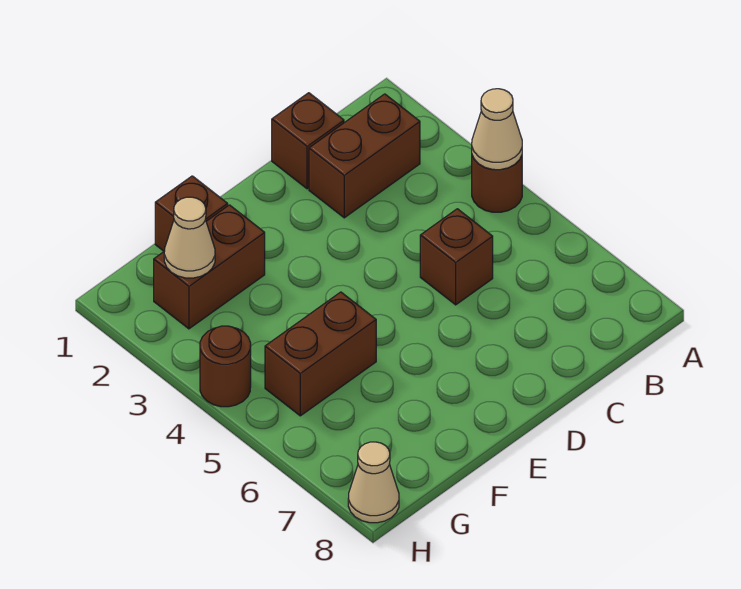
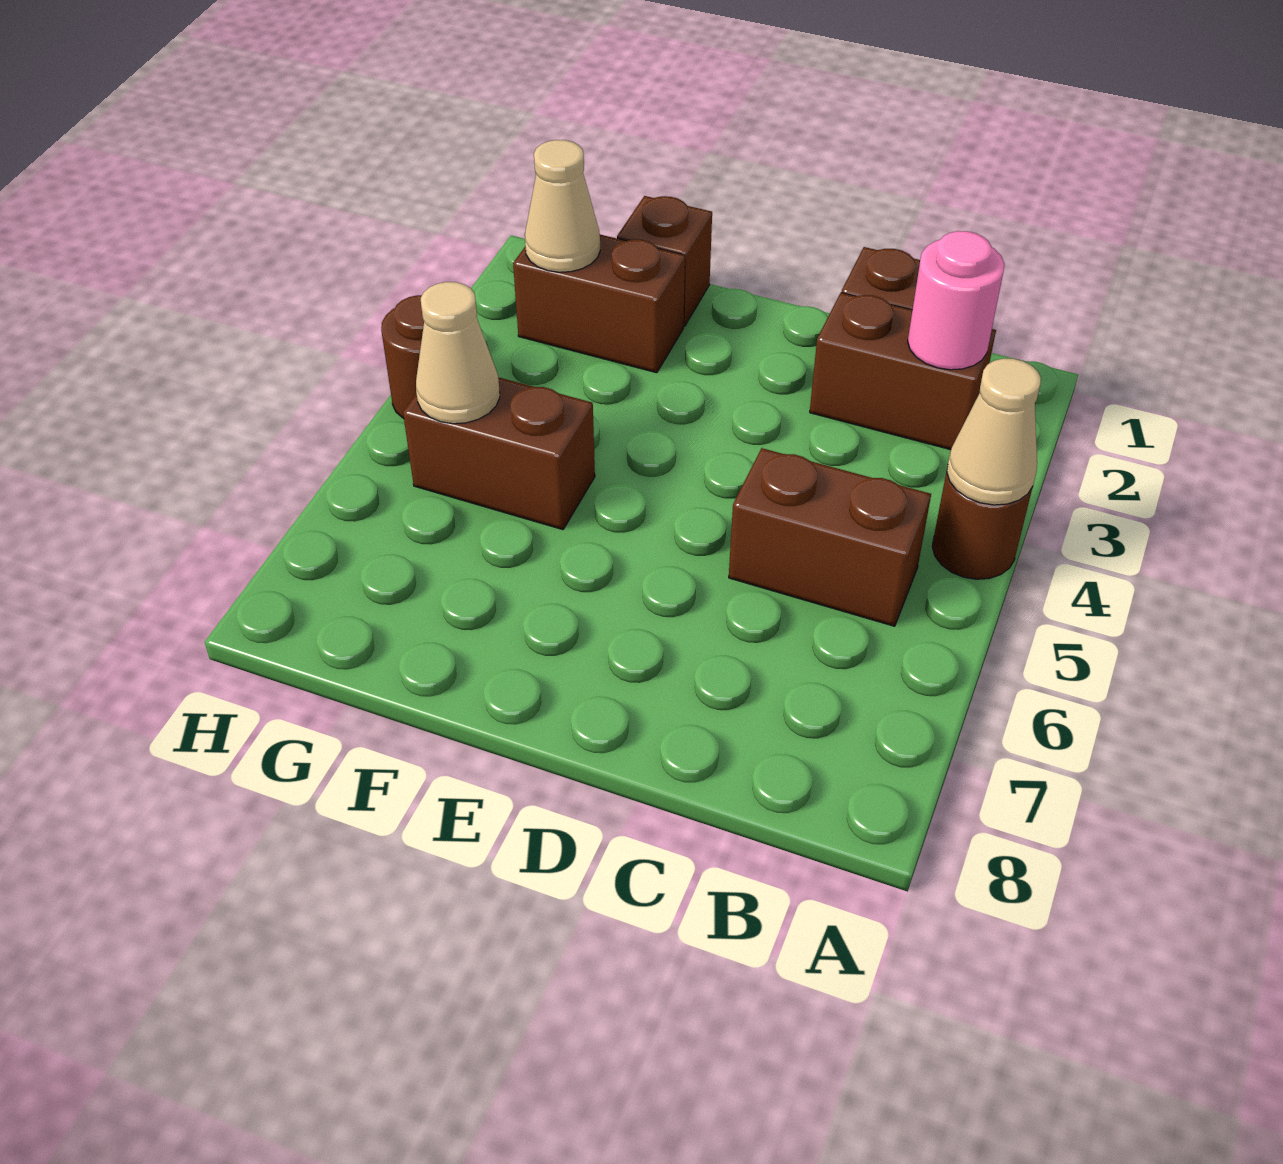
none -> pink round brick B2 level 2
brown brick C5 level 1 -> brown brick B5:C5 level 1
tan cone H8 level 1 -> tan cone G5 level 2

